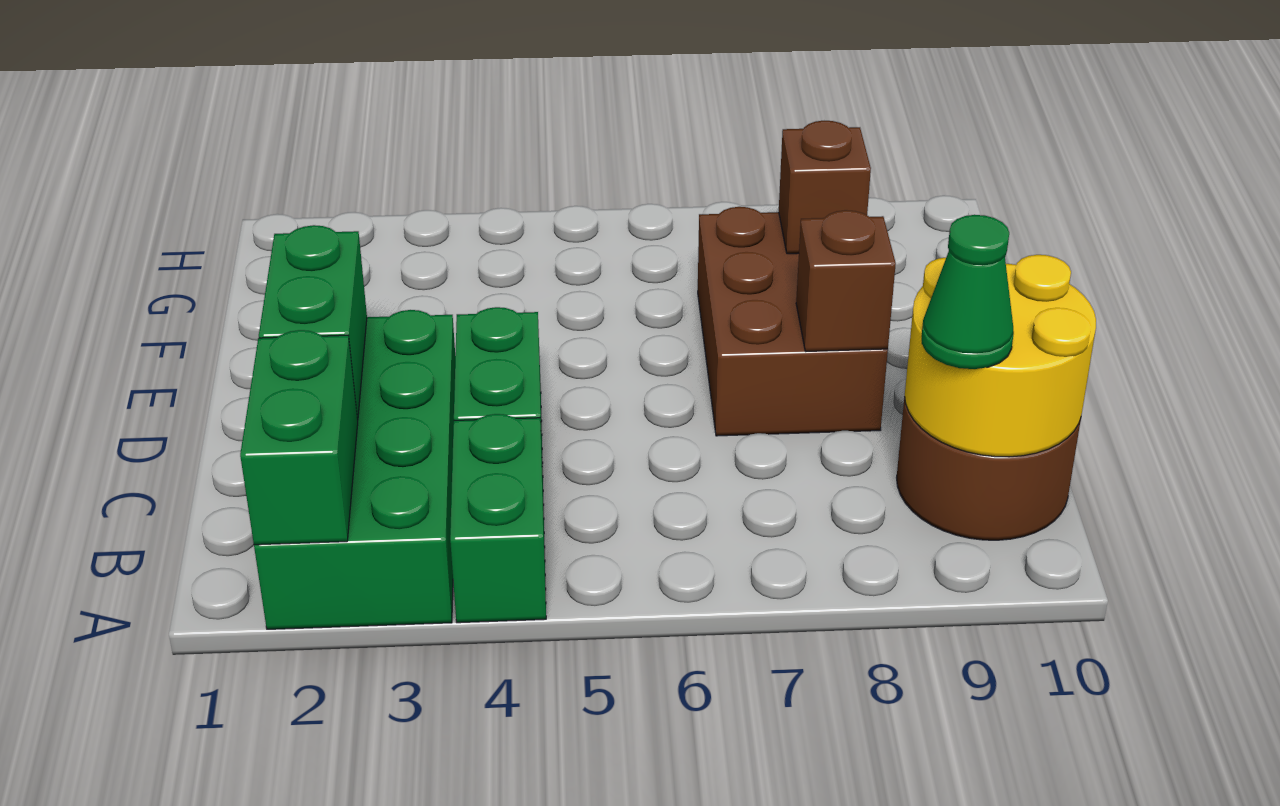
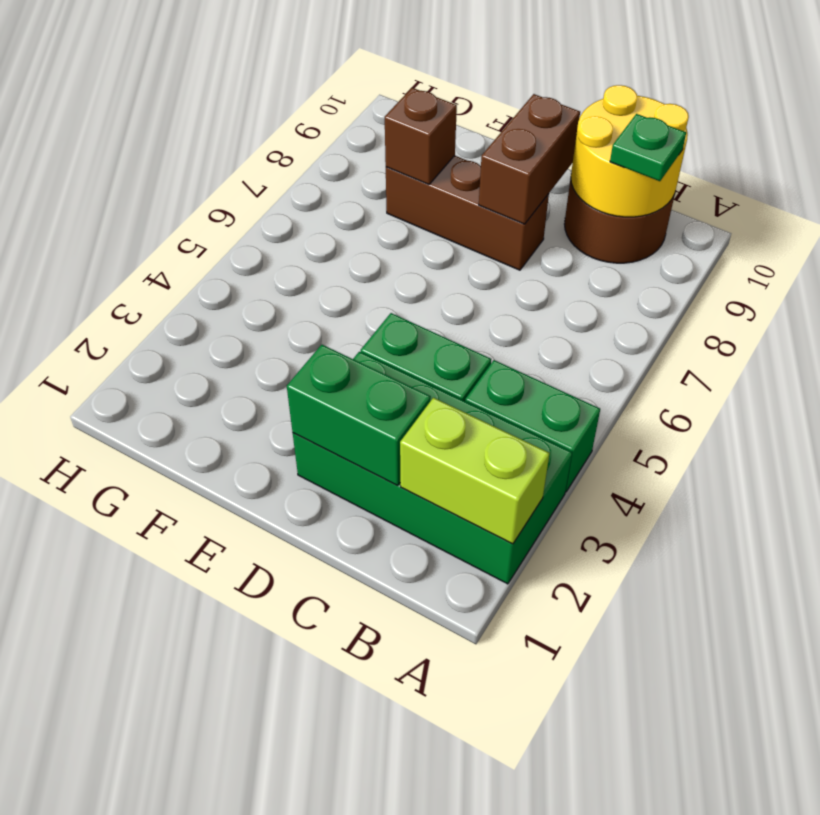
green brick A2:B2 level 2 -> lime brick A2:B2 level 2
green cone B9 level 3 -> green plate B9 level 3
brown brick D7:F8 level 1 -> brown brick D8:F8 level 1
brown brick D8 level 2 -> brown brick D8:D9 level 2

